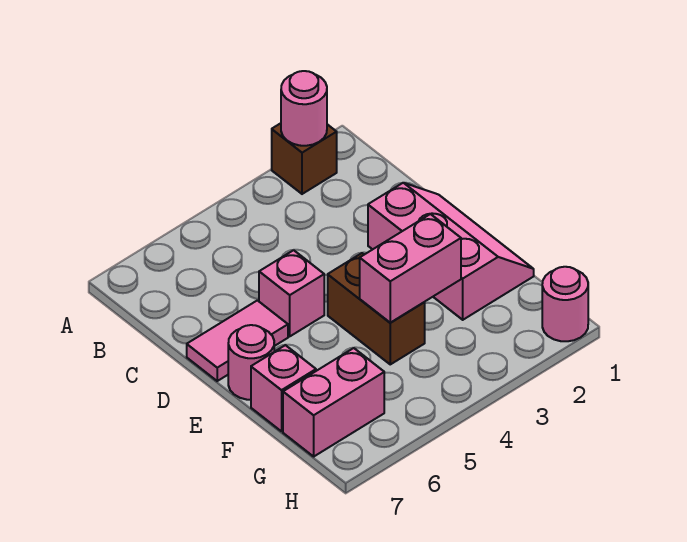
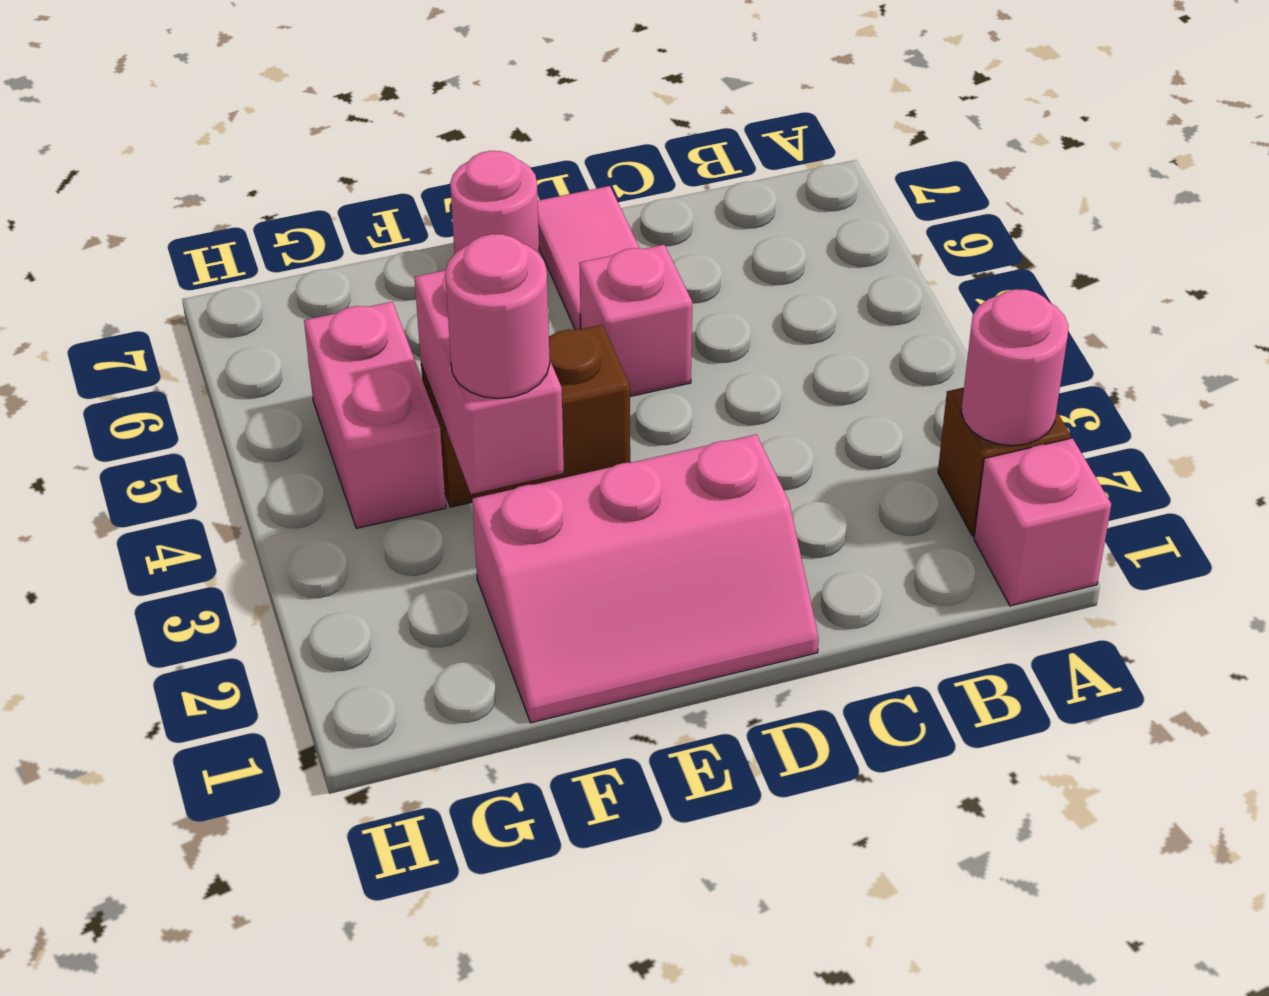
pink brick F7 level 1 -> pink brick A1 level 1
pink brick G6:G7 level 1 -> pink brick G4:G5 level 1
pink round brick H1 level 1 -> pink round brick F3 level 3

